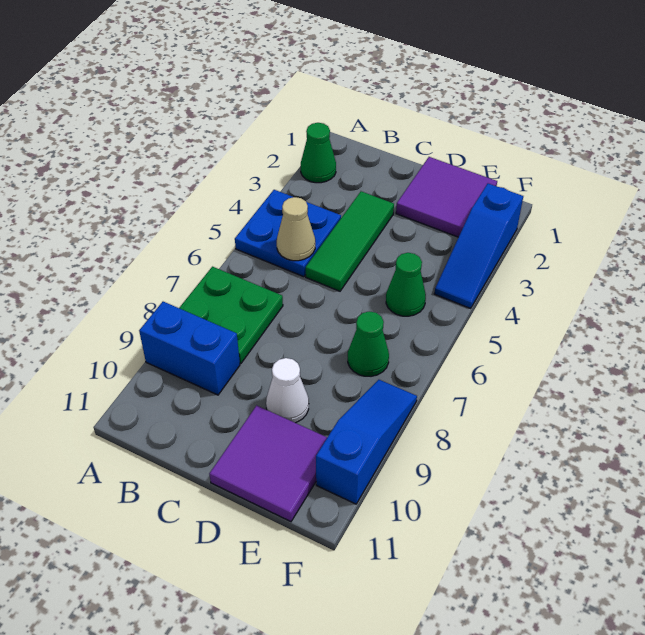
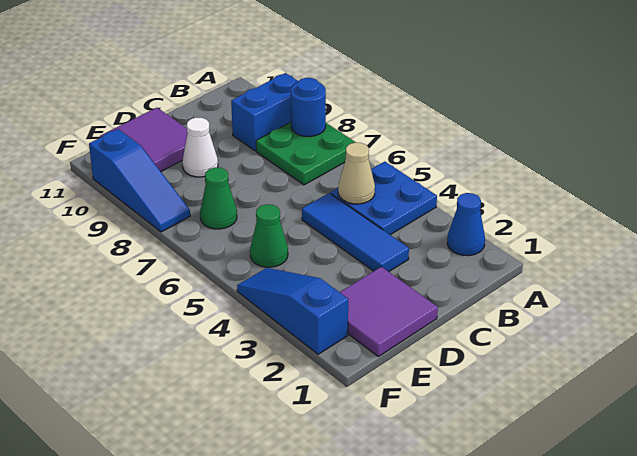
green cone A2 level 1 -> blue cone A2 level 1
none -> blue round brick A8 level 2
green tile C3:C5 level 1 -> blue tile C3:C5 level 1

